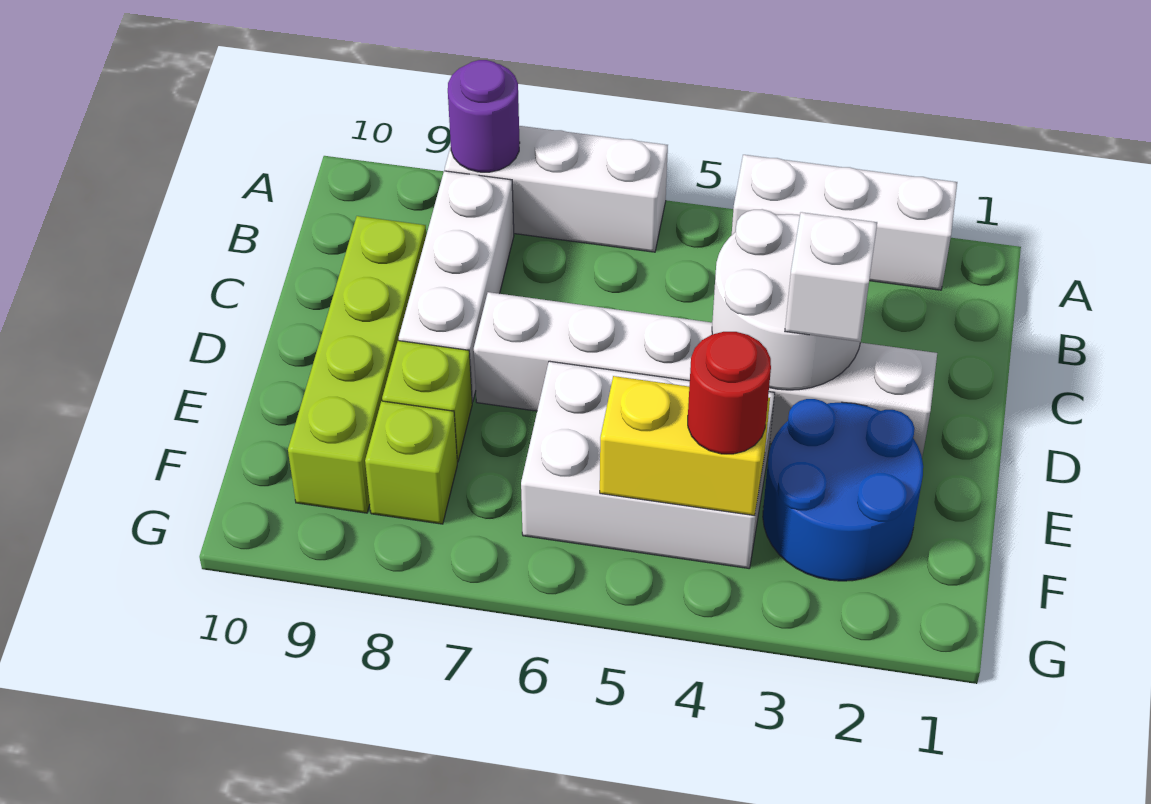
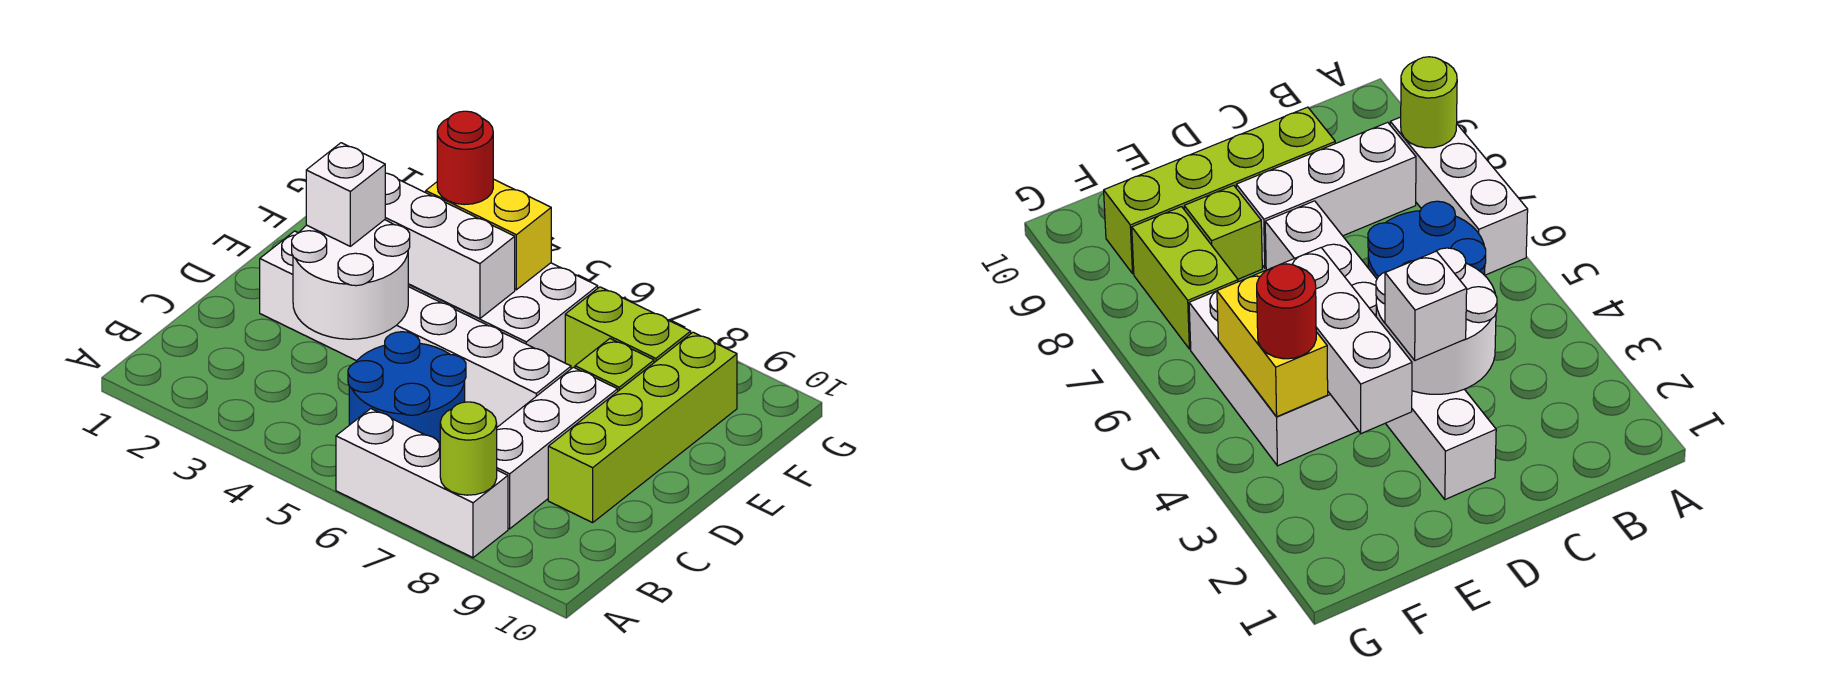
white brick A2:A4 level 1 -> white brick E3:E5 level 2
purple round brick A8 level 2 -> lime round brick A8 level 2
blue round brick E2:F3 level 1 -> blue round brick B5:C6 level 1
lime brick F8 level 1 -> lime brick F7:F8 level 1

